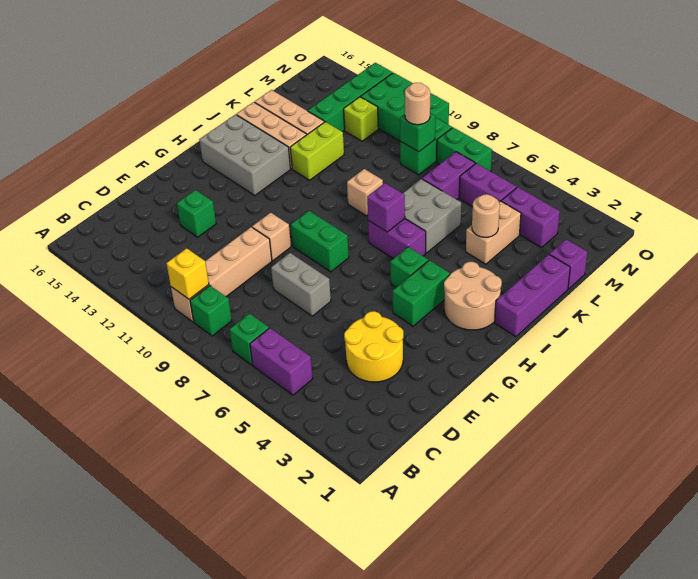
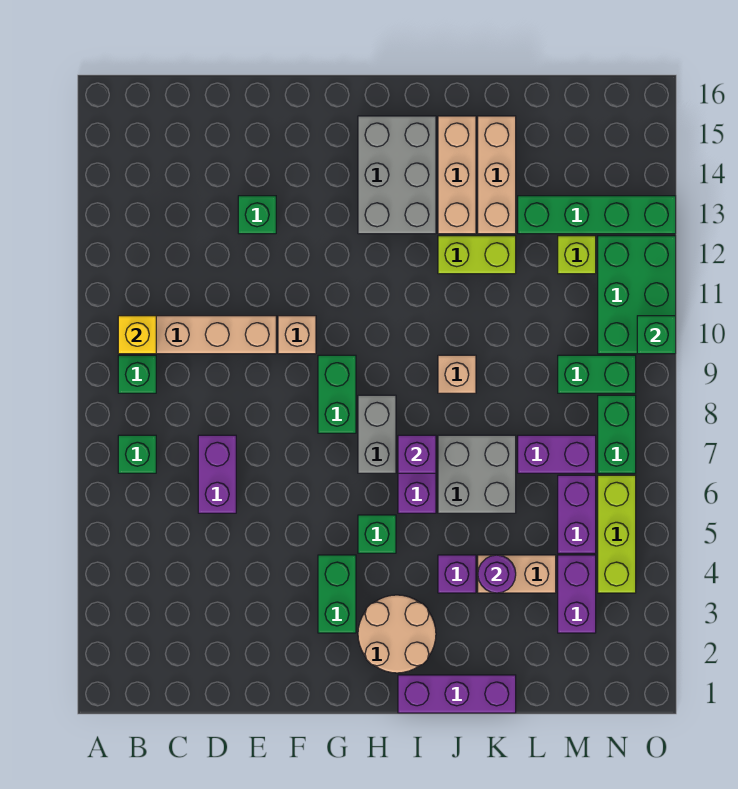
purple brick B5:B6 level 1 -> purple brick D6:D7 level 1
yellow round brick D3:E4 level 1 -> none
grey brick E7:E8 level 1 -> grey brick H7:H8 level 1
green brick G4:H4 level 1 -> green brick G3:G4 level 1
tan round brick K4 level 2 -> purple round brick K4 level 2
purple brick L1 level 1 -> purple brick J4 level 1
green brick M9 level 2 -> green brick O10 level 2
tan round brick M9 level 3 -> none
none -> lime brick N4:N6 level 1

